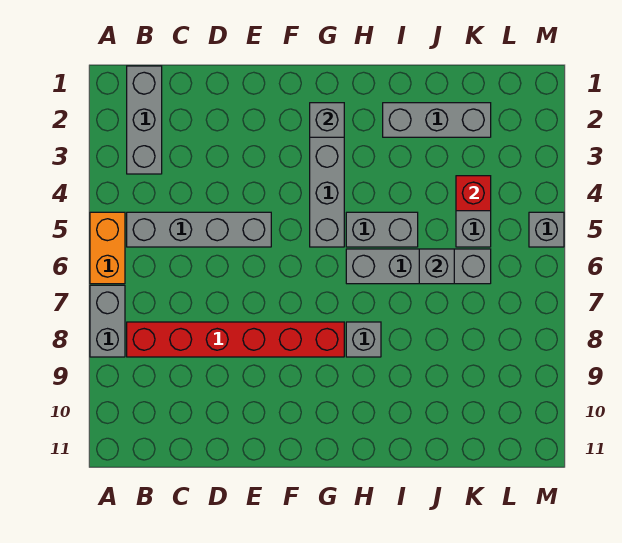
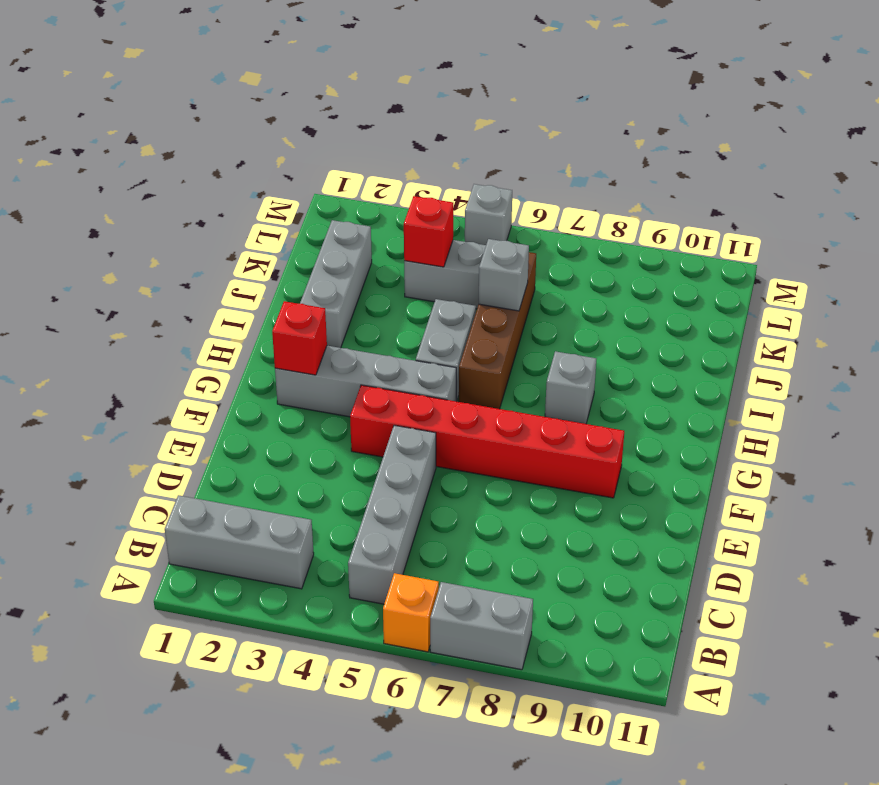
orange brick A5:A6 level 1 -> orange brick A6 level 1
red brick B8:G8 level 1 -> red brick F4:F9 level 1
grey brick G2 level 2 -> red brick G2 level 2
grey brick H6:K6 level 1 -> brown brick H6:K6 level 1

